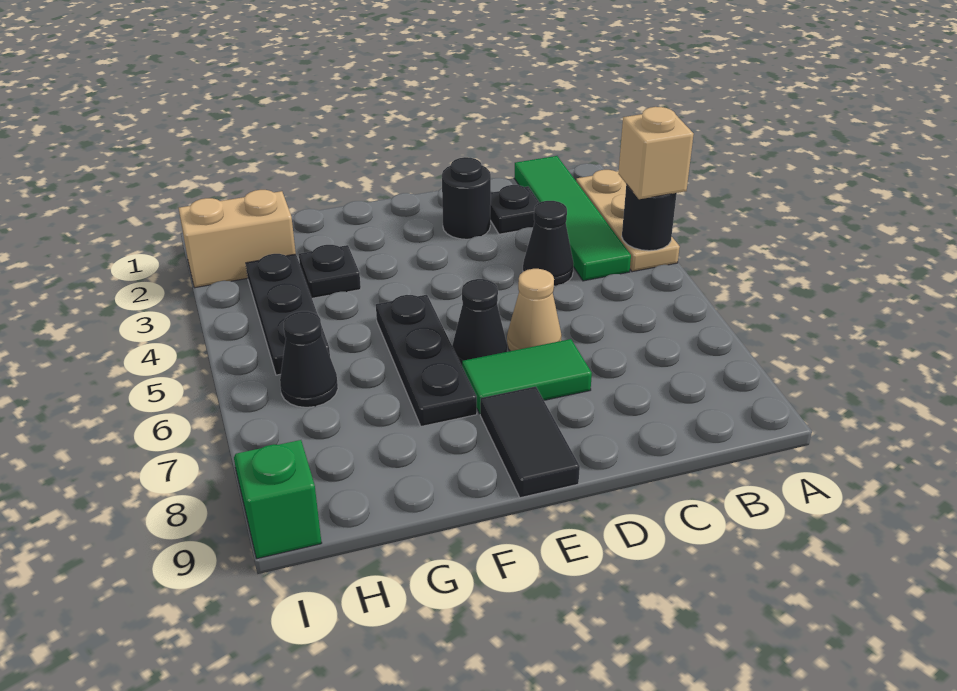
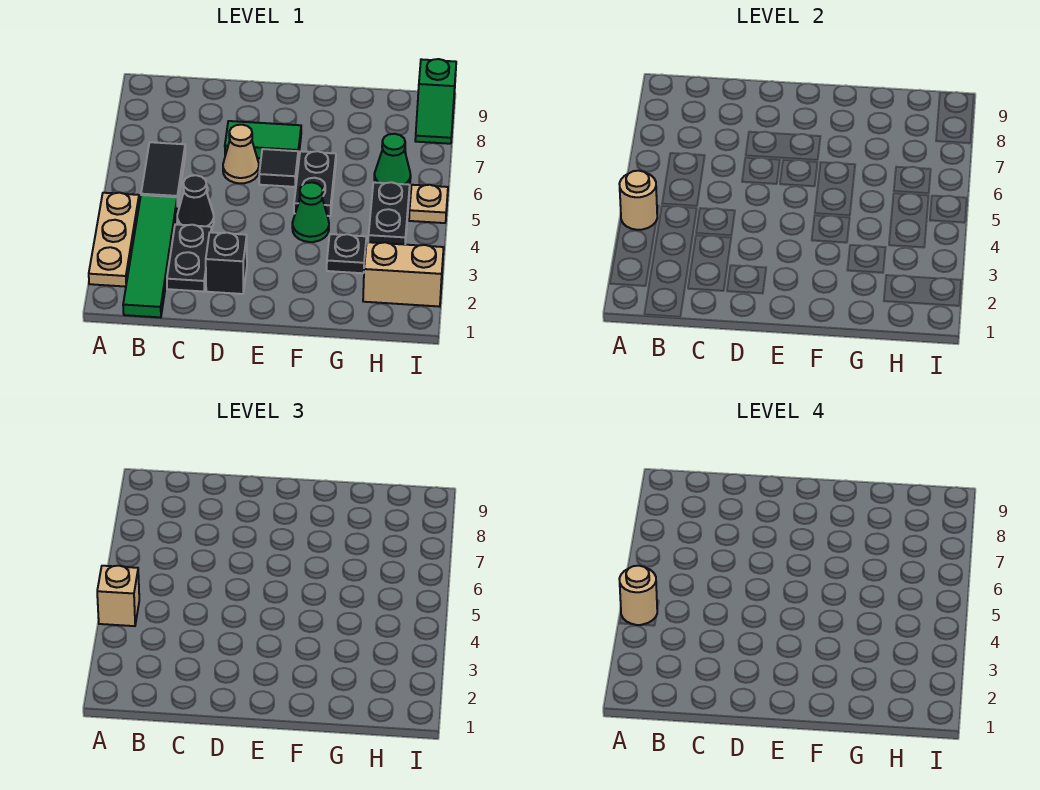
black round brick A4 level 2 -> tan round brick A4 level 2
none -> tan round brick A4 level 4
black plate C2 level 1 -> black plate C2:C3 level 1
black round brick D2 level 1 -> black brick D2 level 1
black cone E6 level 1 -> black tile E6 level 1
black tile E8:E9 level 1 -> black tile B5:B6 level 1
none -> green cone F4 level 1
black plate F5:F7 level 1 -> black plate F5:F6 level 1
black plate H3:H5 level 1 -> black plate H4:H5 level 1
black cone H6 level 1 -> green cone H6 level 1
none -> tan plate I5 level 1

